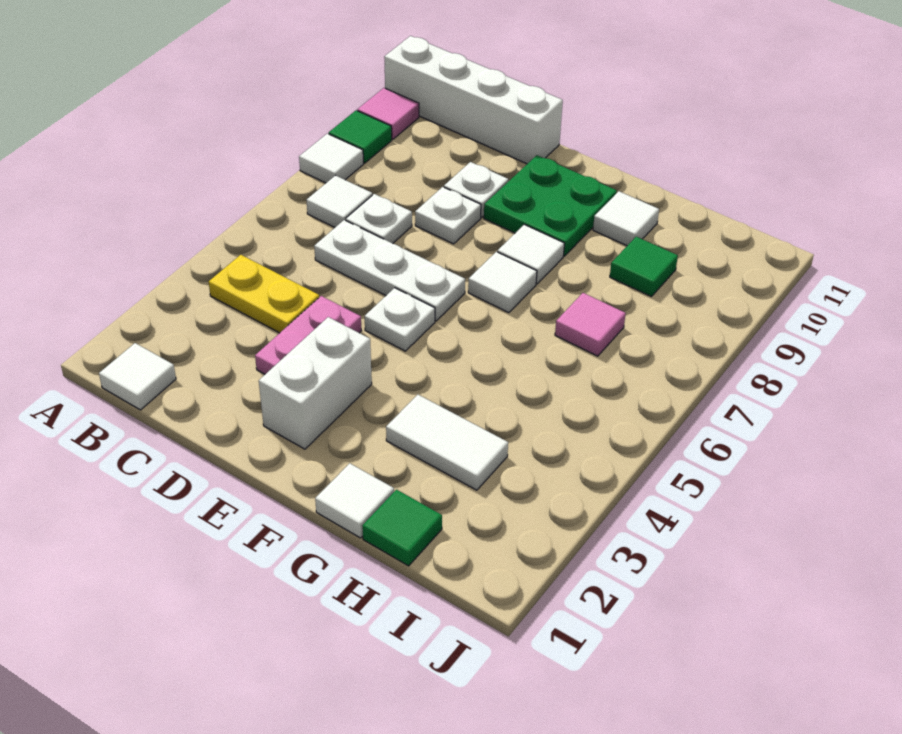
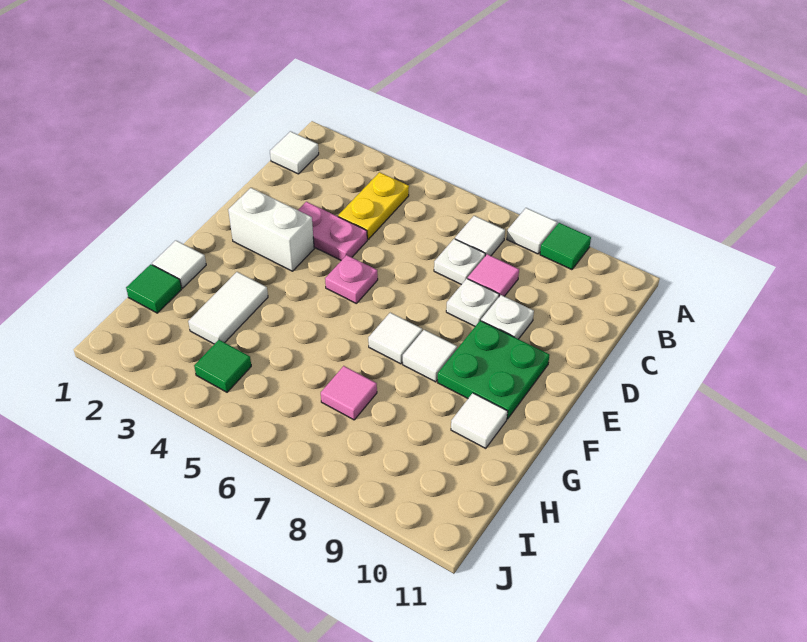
pink tile A10 level 1 -> pink tile C8 level 1
white brick A11:D11 level 1 -> none
white plate C6:E6 level 1 -> none
white plate E5 level 1 -> pink plate E5 level 1
green tile H9 level 1 -> green tile I4 level 1

